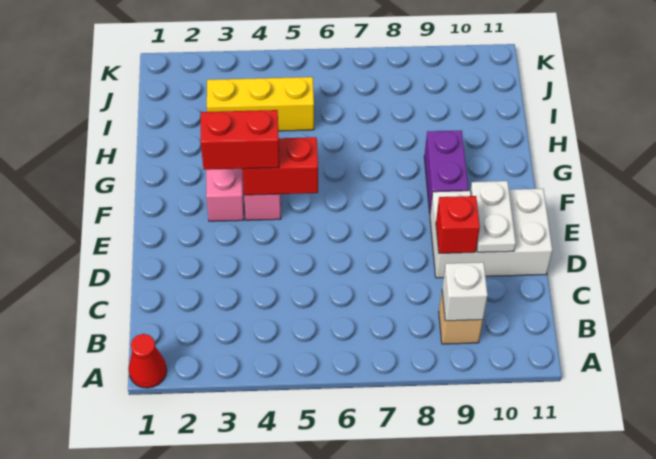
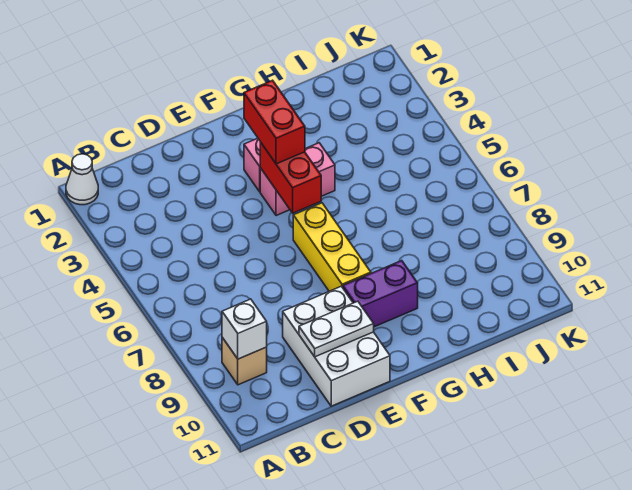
red cone A1 level 1 -> white cone A1 level 1
red brick D9 level 2 -> none
yellow brick I3:I5 level 1 -> yellow brick F6:F8 level 1

